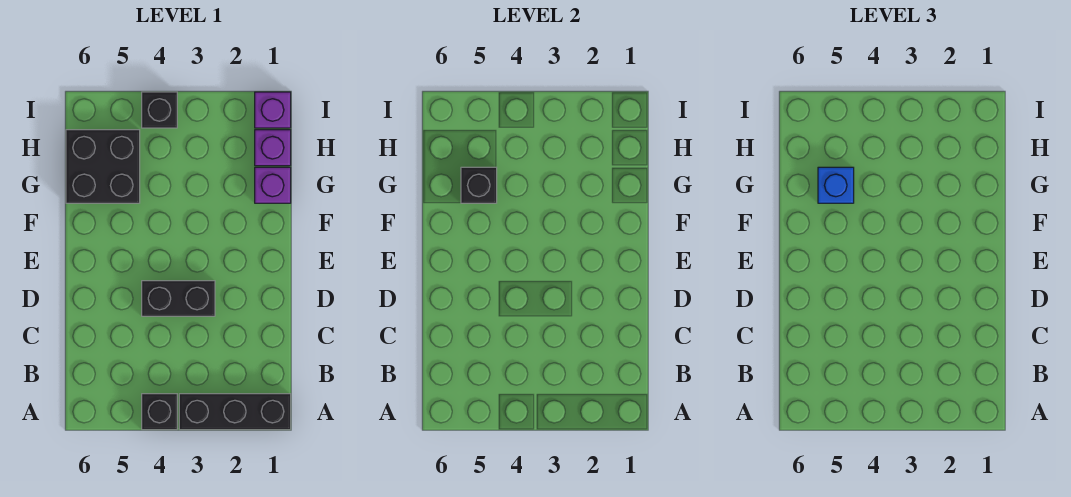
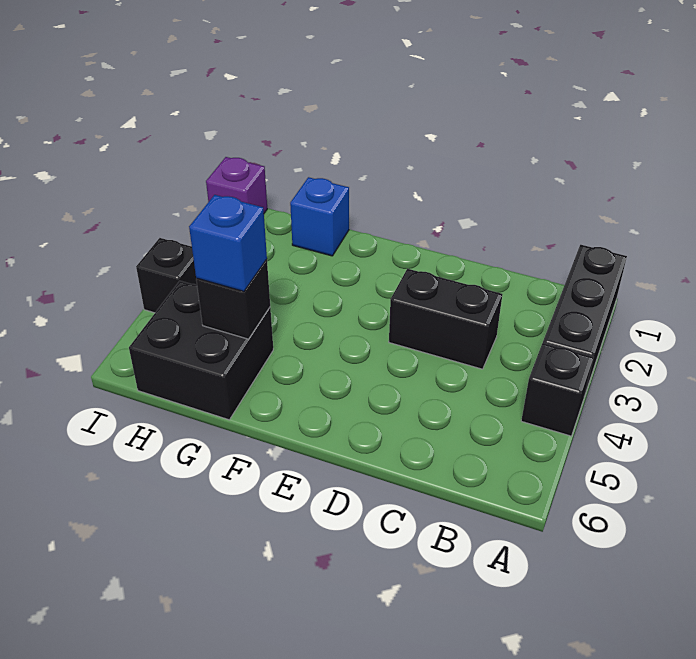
black brick D3:D4 level 1 -> black brick C3:D3 level 1
purple brick G1 level 1 -> blue brick G1 level 1
purple brick H1 level 1 -> none

